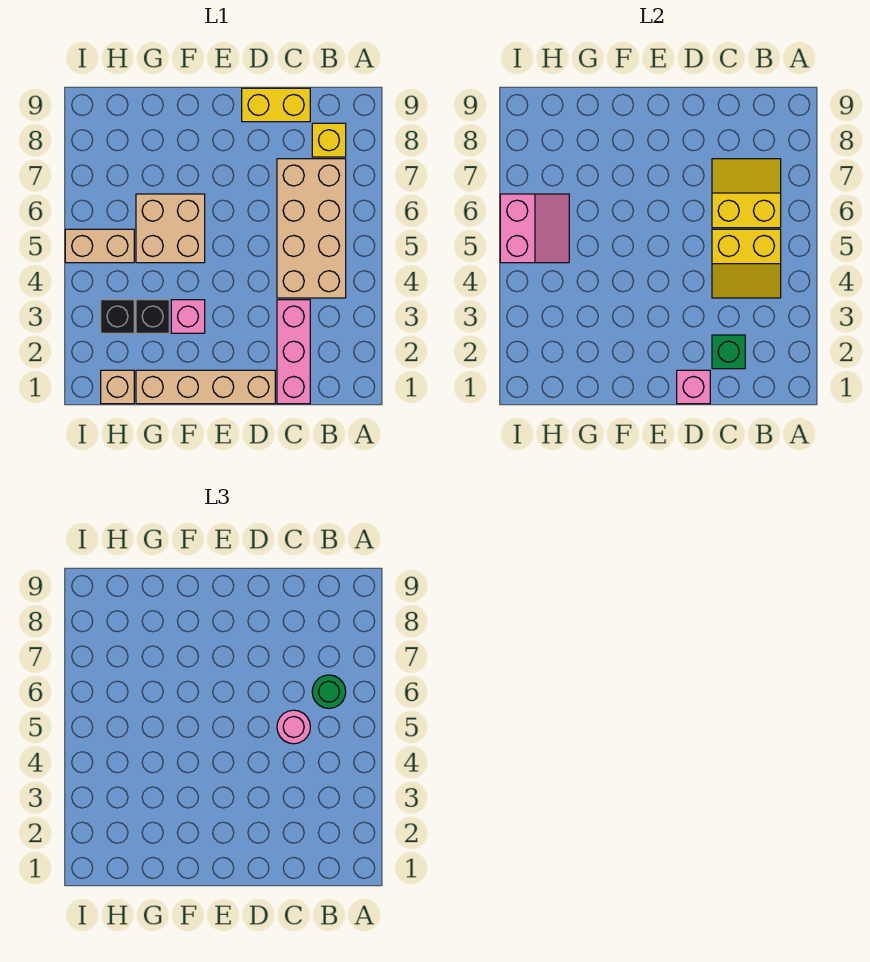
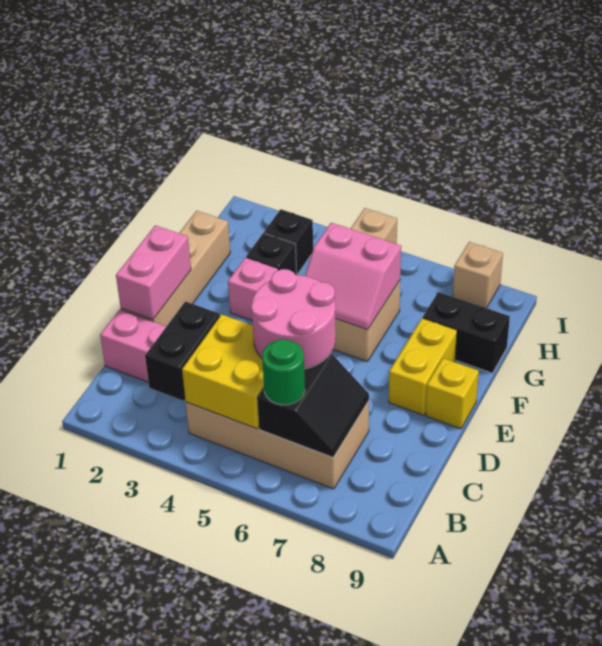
none -> black brick B3:C3 level 2
yellow slope B4:C5 level 2 top 5 -> yellow brick B4:C5 level 2
yellow slope B6:C7 level 2 top 6 -> black slope B6:C7 level 2 top 6
yellow brick B8 level 1 -> yellow brick E9 level 1
green brick C2 level 2 -> none
pink round brick C5 level 3 -> pink round brick C5:D6 level 3
yellow brick C9:D9 level 1 -> yellow brick E8:F8 level 1
pink brick D1 level 2 -> pink brick D1:E1 level 2
none -> black brick G8:G9 level 1
tan brick H1 level 1 -> tan brick I8 level 1
pink slope H5:I6 level 2 top I -> pink slope F5:G6 level 2 top G

